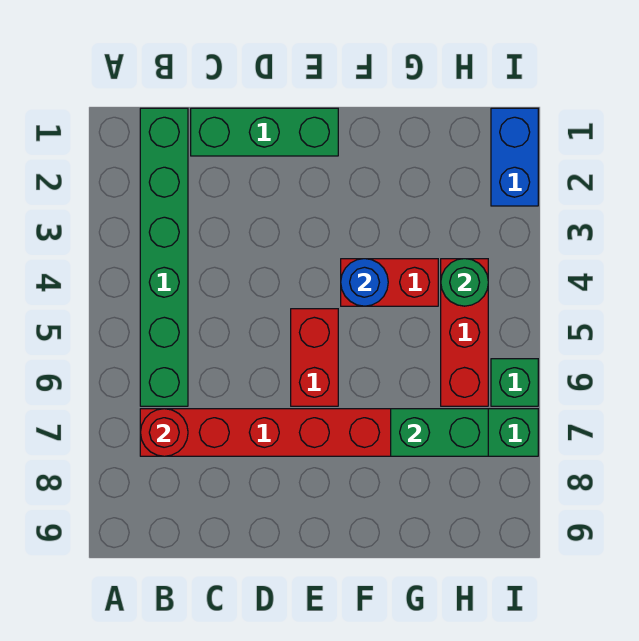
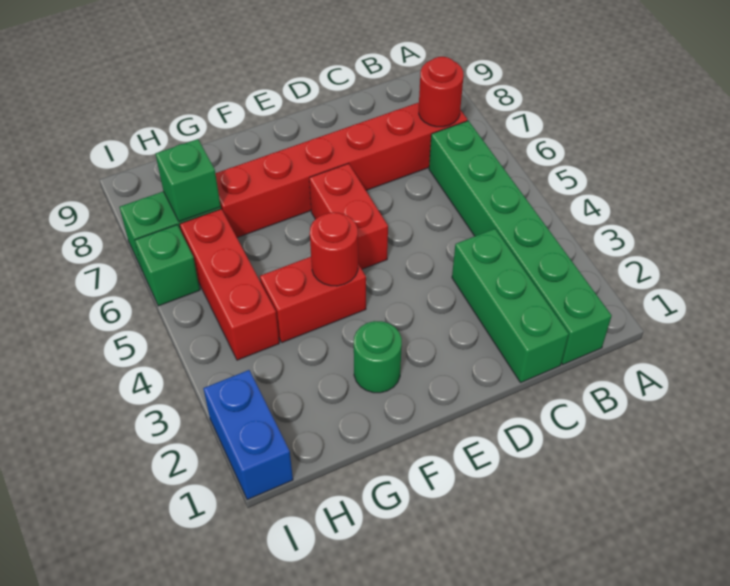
green brick C1:E1 level 1 -> green brick C1:C3 level 1
blue round brick F4 level 2 -> red round brick F4 level 2
green brick G7:H7 level 2 -> green brick H7 level 2
green round brick H4 level 2 -> green round brick F2 level 1

